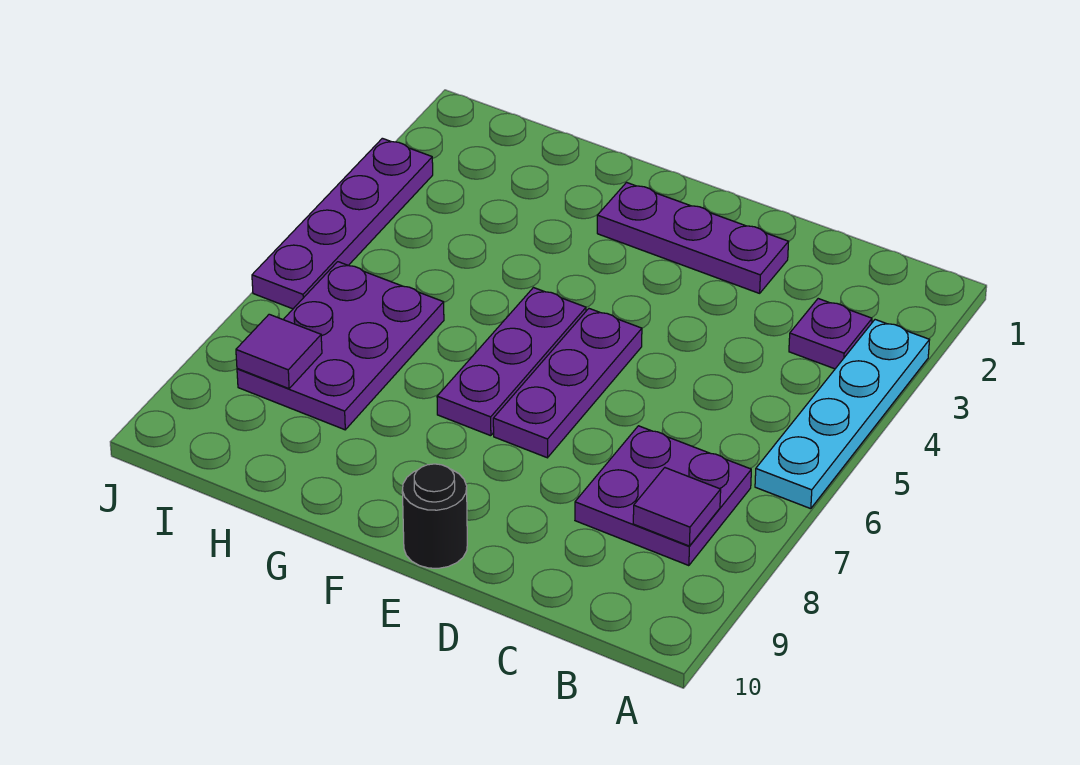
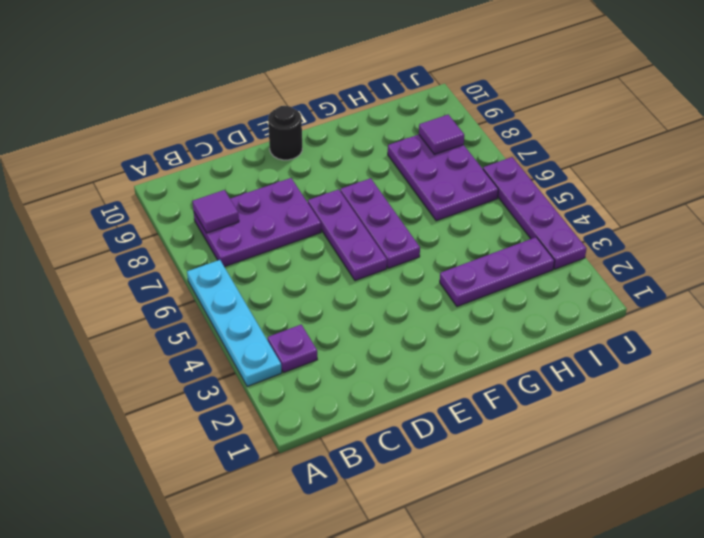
purple plate B7:C8 level 1 -> purple plate B7:D8 level 1
purple plate D2:F2 level 1 -> purple plate G3:I3 level 1

